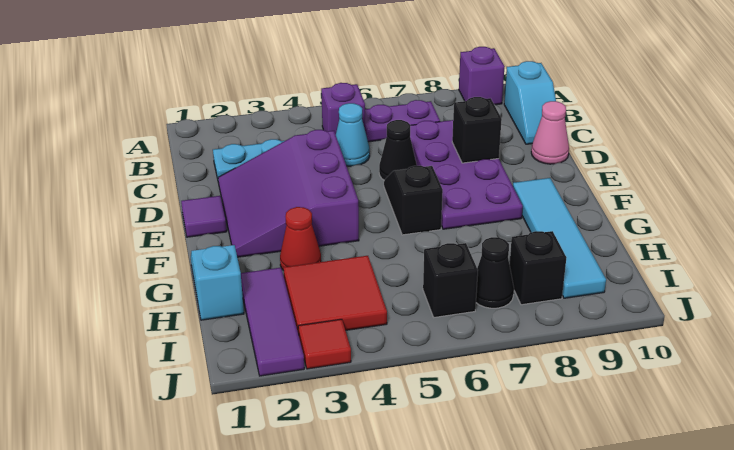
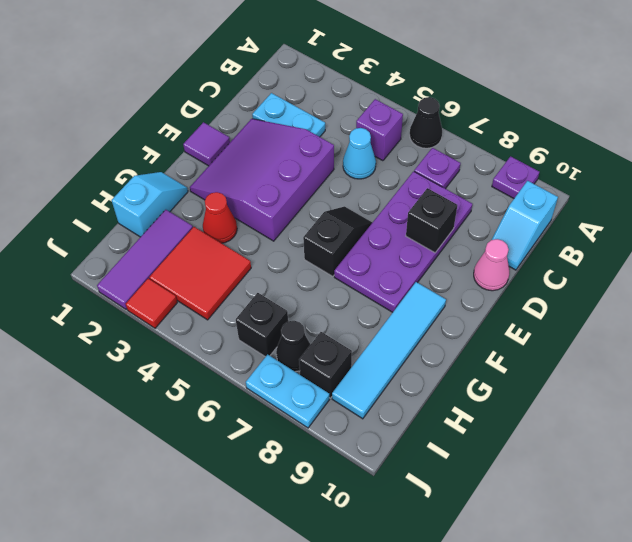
purple brick A9 level 1 -> purple plate A9 level 1
purple plate B6:B7 level 1 -> purple plate B7 level 1
black cone D6 level 1 -> black cone A6 level 1
none -> cyan plate J7:J8 level 1

